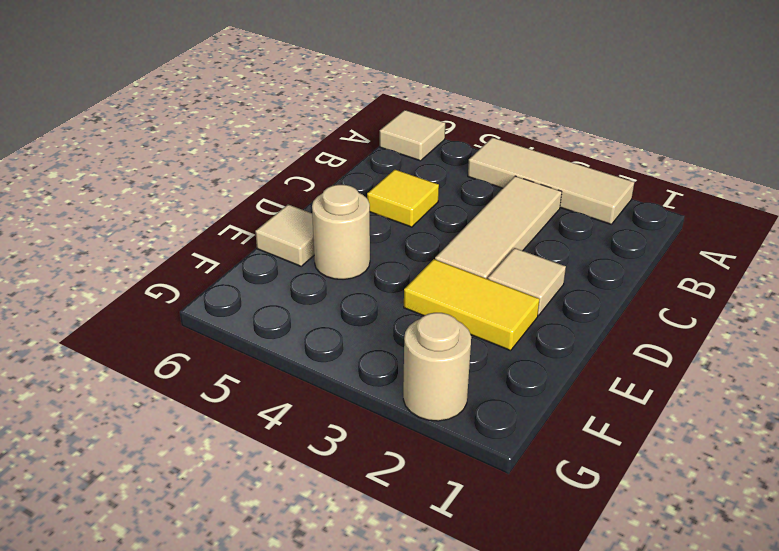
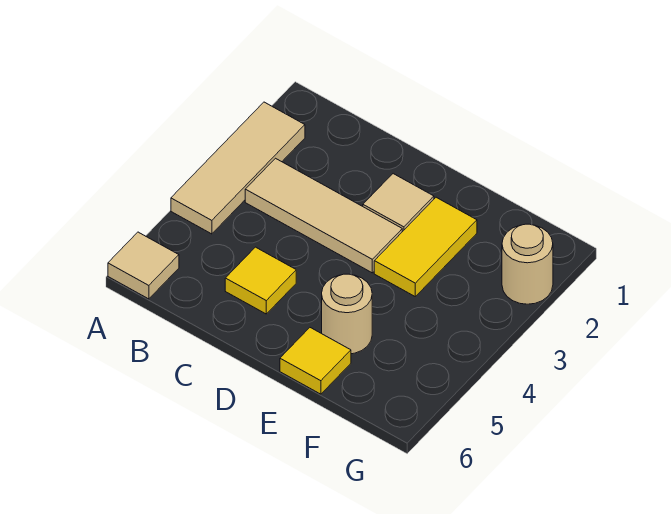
tan tile E6 level 1 -> yellow tile E6 level 1

